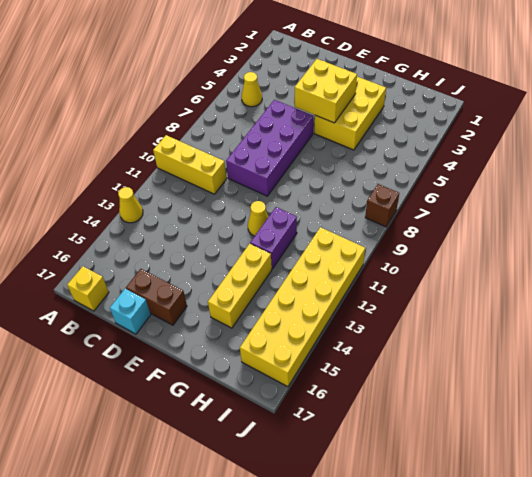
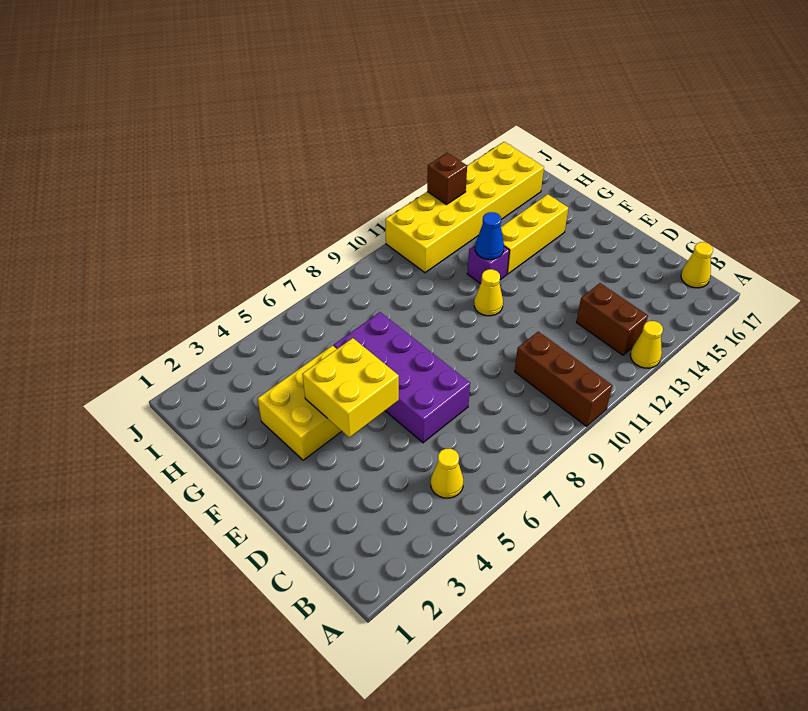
yellow brick A10:C10 level 1 -> brown brick A10:C10 level 1
yellow brick B17 level 1 -> yellow cone B17 level 1
purple brick D6:E9 level 1 -> purple brick D6:G7 level 1
brown brick D16:E16 level 1 -> brown brick B13:C13 level 1
cyan brick D17 level 1 -> none
purple brick G11:G12 level 1 -> purple brick G12 level 1
none -> blue cone G12 level 2
brown brick J8 level 1 -> brown brick J13 level 2

